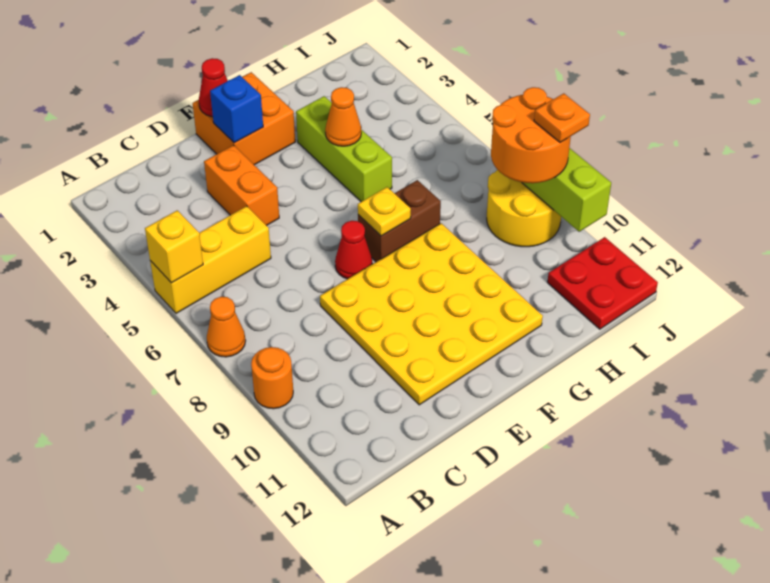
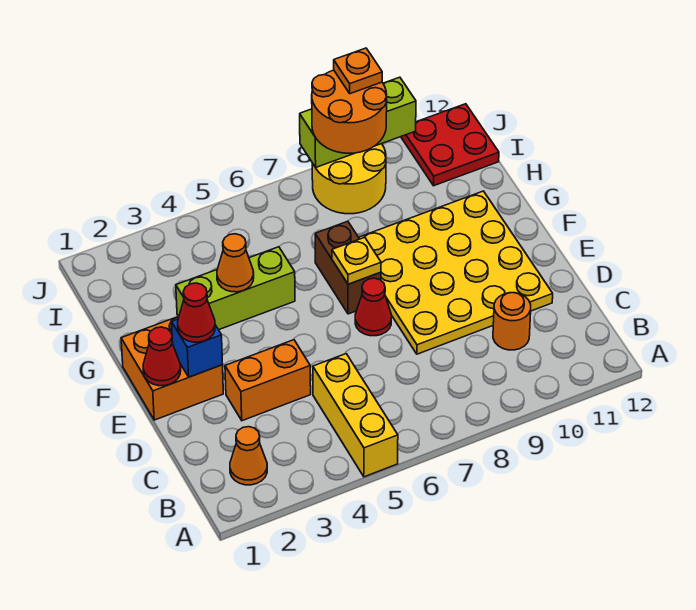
yellow brick A5 level 2 -> none
orange cone A7 level 1 -> orange cone B2 level 1
orange round brick A9 level 1 -> orange round brick C10 level 1
none -> red cone E2 level 3

